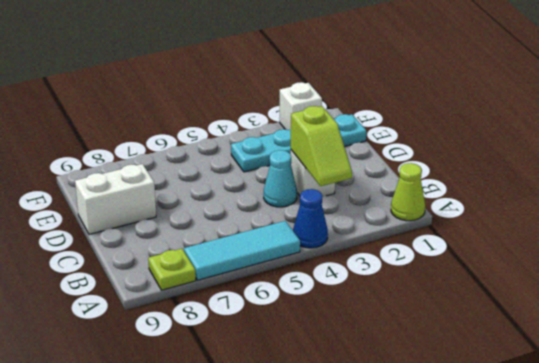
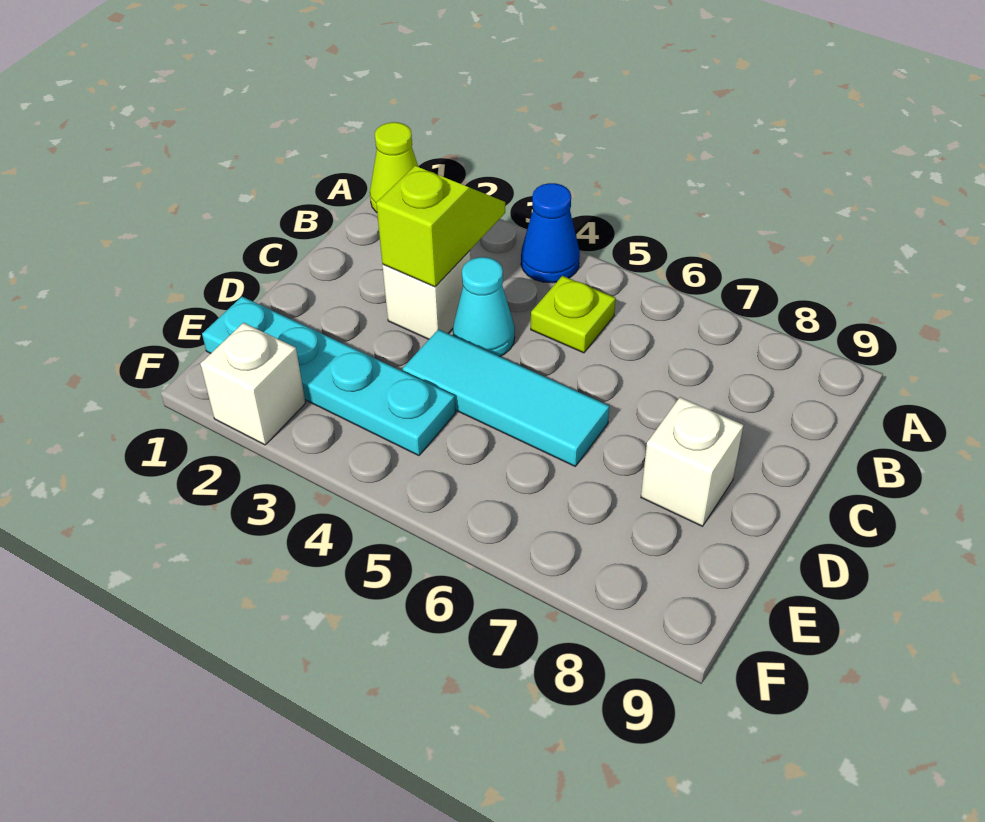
cyan tile A5:A7 level 1 -> cyan tile D4:D6 level 1
lime plate A8 level 1 -> lime plate B5 level 1
white brick D8:D9 level 1 -> white brick D8 level 1

